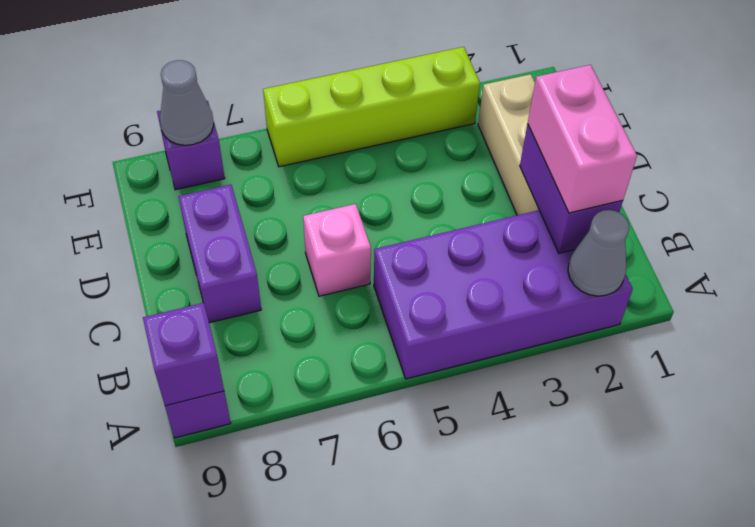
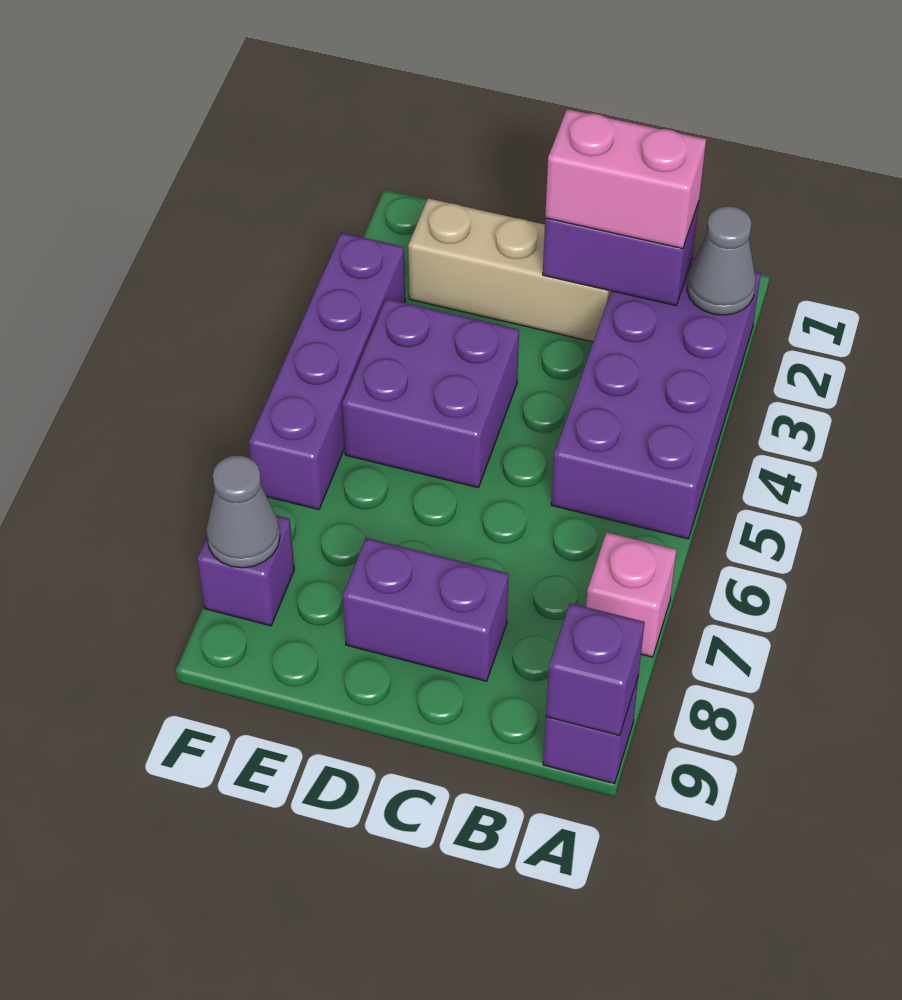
pink brick C6 level 1 -> pink brick A7 level 1
none -> purple brick D4:E5 level 1
lime brick F3:F6 level 1 -> purple brick F3:F6 level 1

